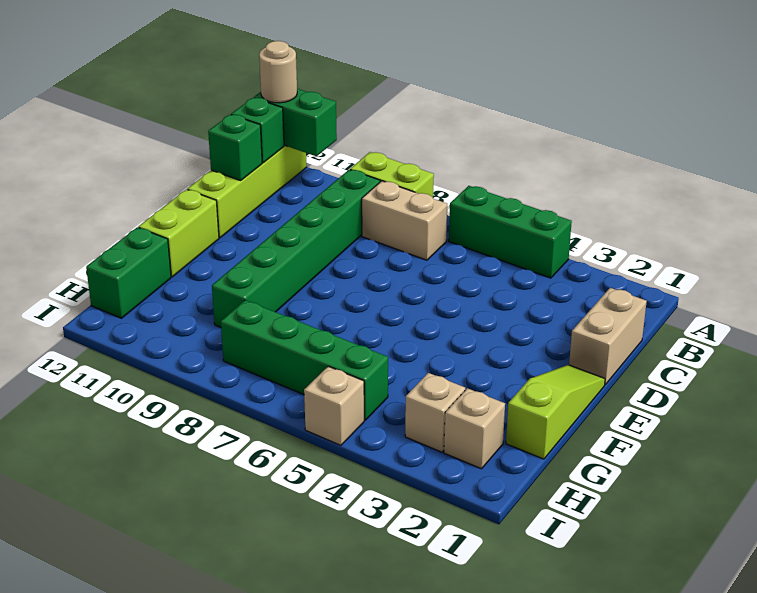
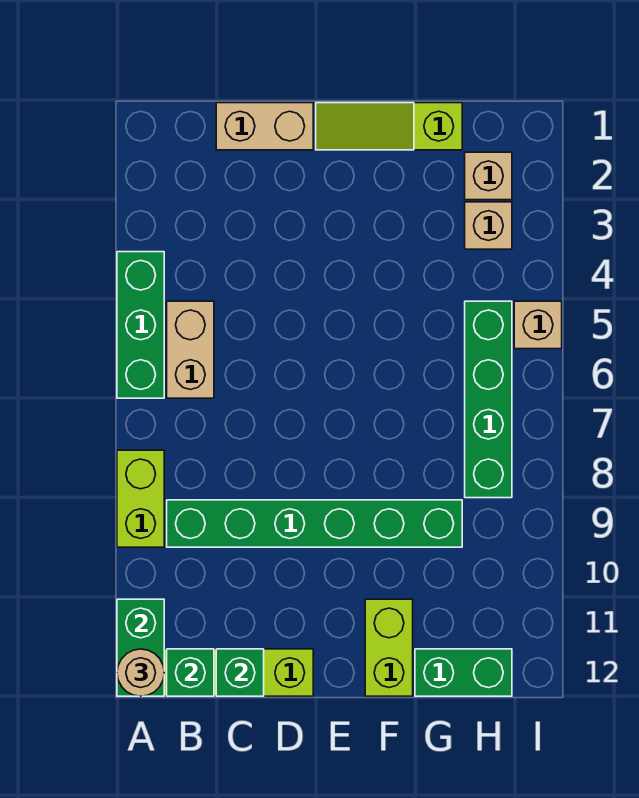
tan brick B7:B8 level 1 -> tan brick B5:B6 level 1
lime brick E12:F12 level 1 -> lime brick F11:F12 level 1

